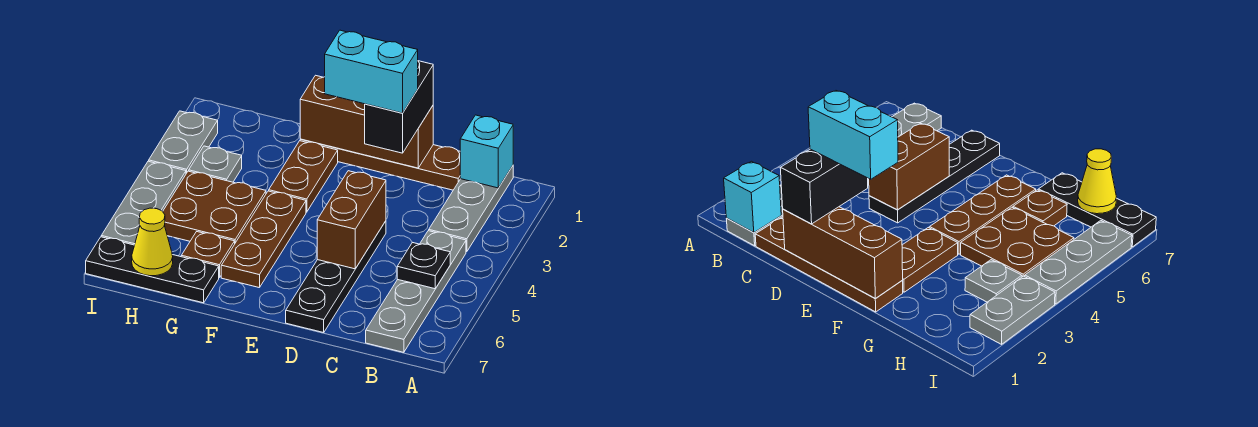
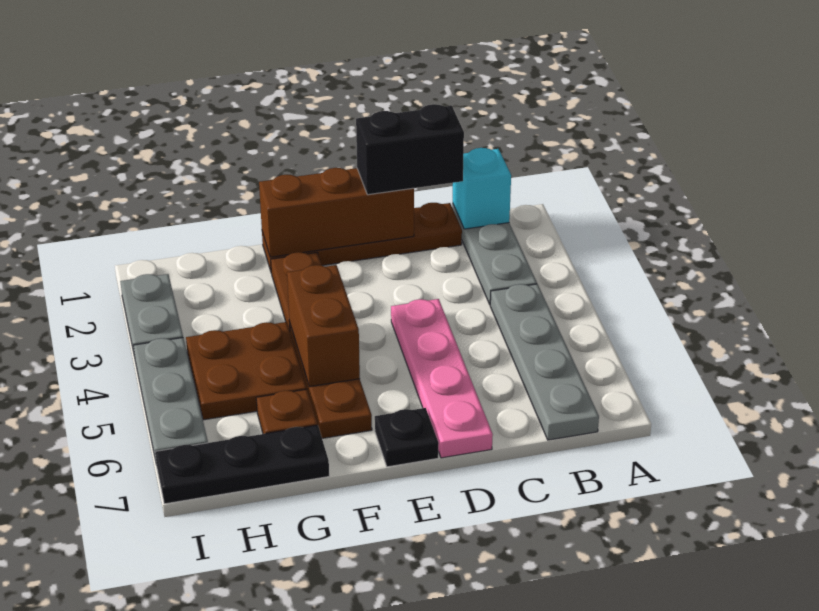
black plate B5 level 2 -> black plate E7 level 1
black brick D1:D2 level 3 -> black brick C1:D1 level 3
cyan brick D2:E2 level 4 -> none
black plate D4:D7 level 1 -> pink plate D4:D7 level 1
brown brick D4:D5 level 2 -> brown brick F4:F5 level 2
grey plate H3 level 1 -> none
yellow cone H7 level 2 -> none

